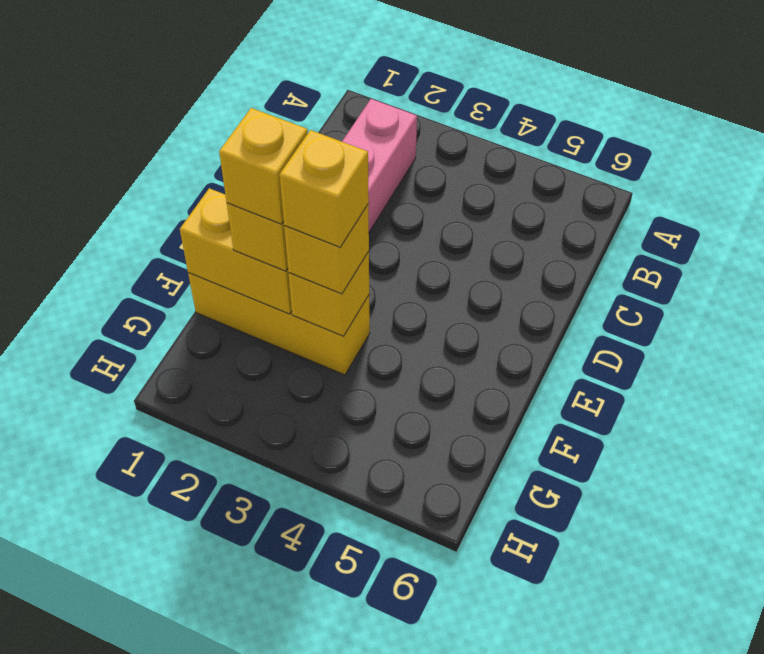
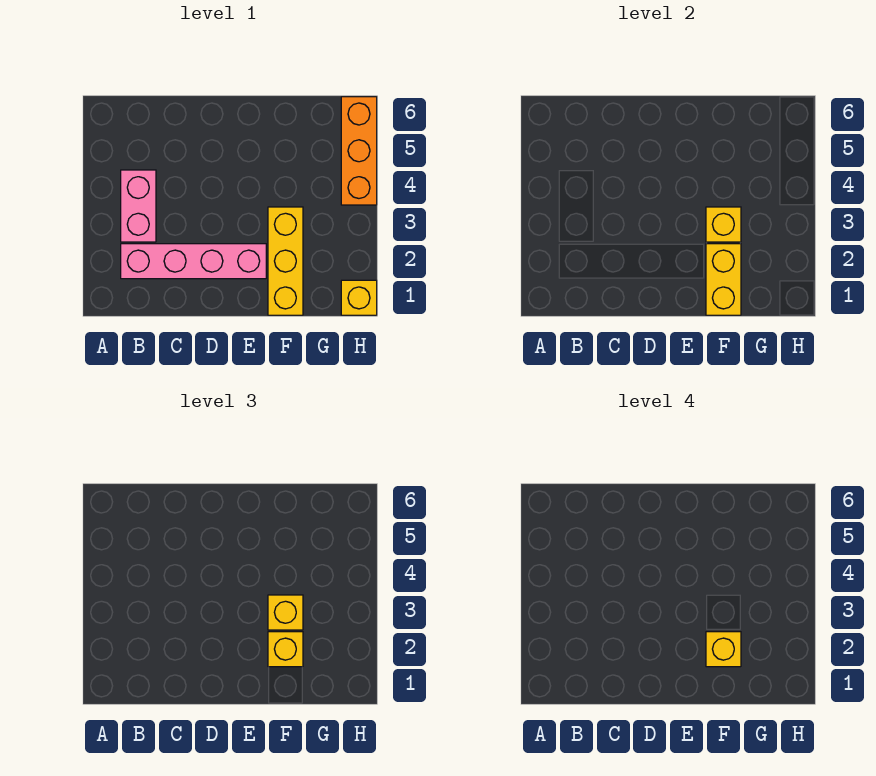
none -> pink brick B3:B4 level 1
yellow brick F3 level 4 -> yellow brick H1 level 1
none -> orange brick H4:H6 level 1

